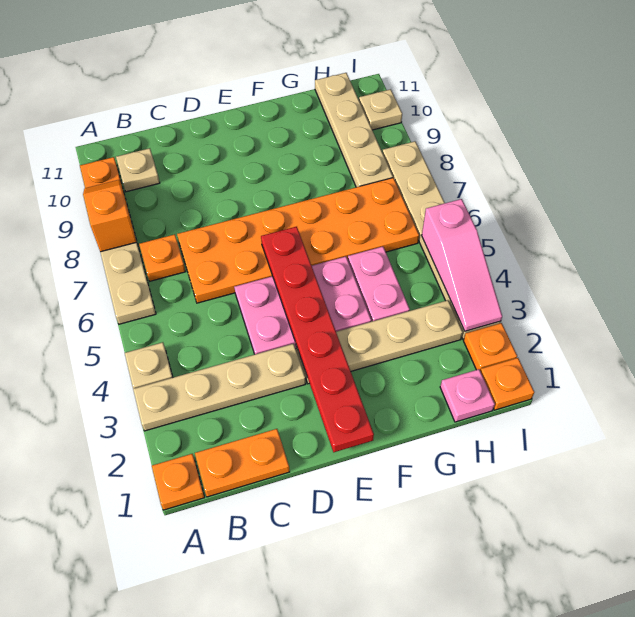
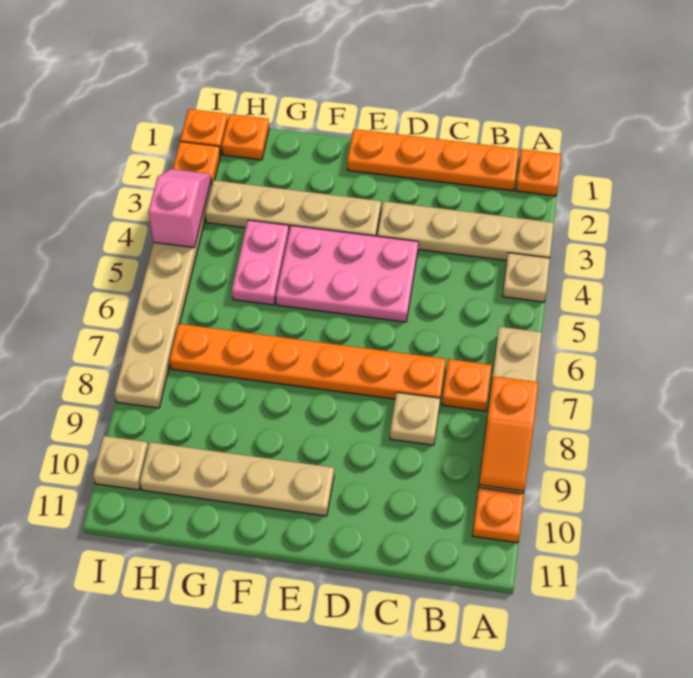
orange plate B1:C1 level 1 -> orange plate B1:E1 level 1
tan plate B10 level 1 -> tan plate C8 level 1
orange plate C6:H7 level 1 -> orange plate C7:H7 level 1
red plate E1:E6 level 2 -> none
pink plate H1 level 1 -> orange plate H1 level 1
tan plate H8:H11 level 1 -> tan plate E10:H10 level 1
pink slope I3:I5 level 2 top 5 -> pink slope I3:I4 level 2 top 4

